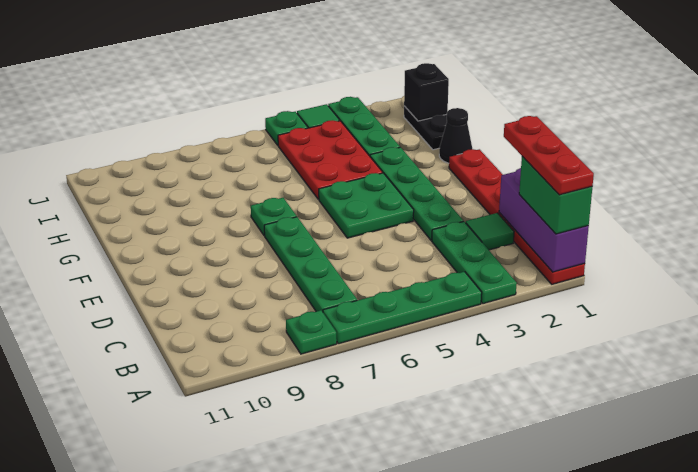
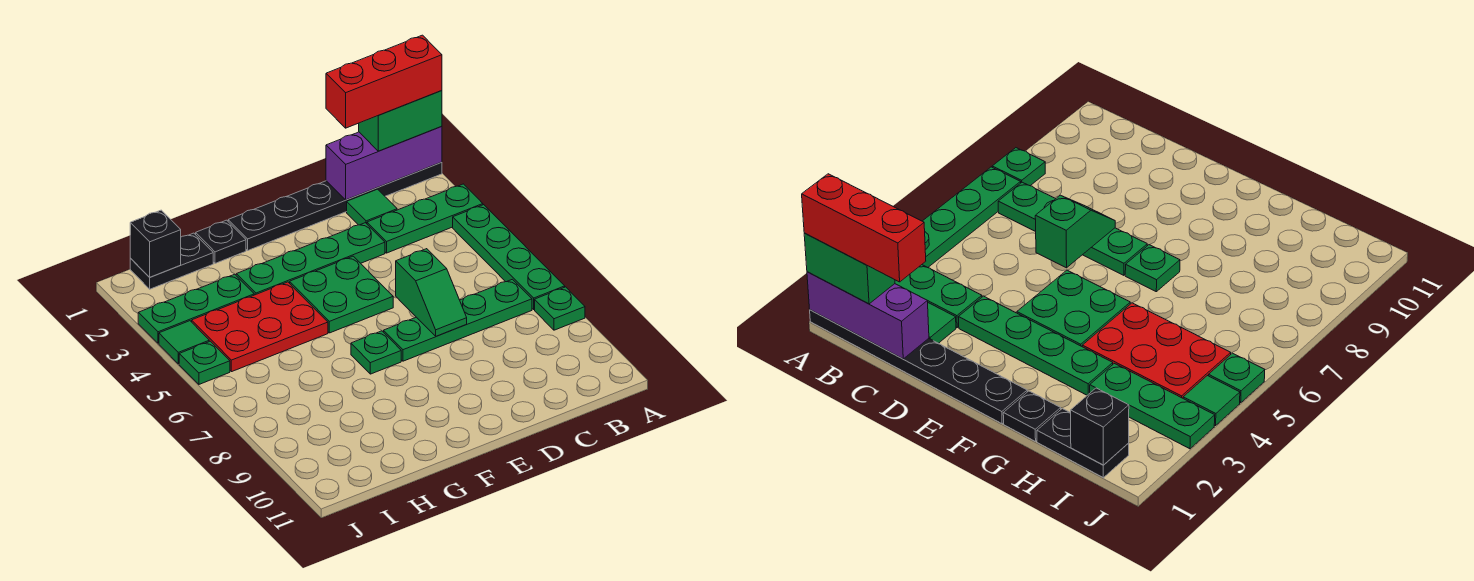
red plate A1:F1 level 1 -> black plate A1:F1 level 1
red plate A1:C1 level 4 -> red brick A1:C1 level 4
none -> green slope D6:D7 level 2 top 6
black cone G1 level 1 -> black plate G1 level 1

